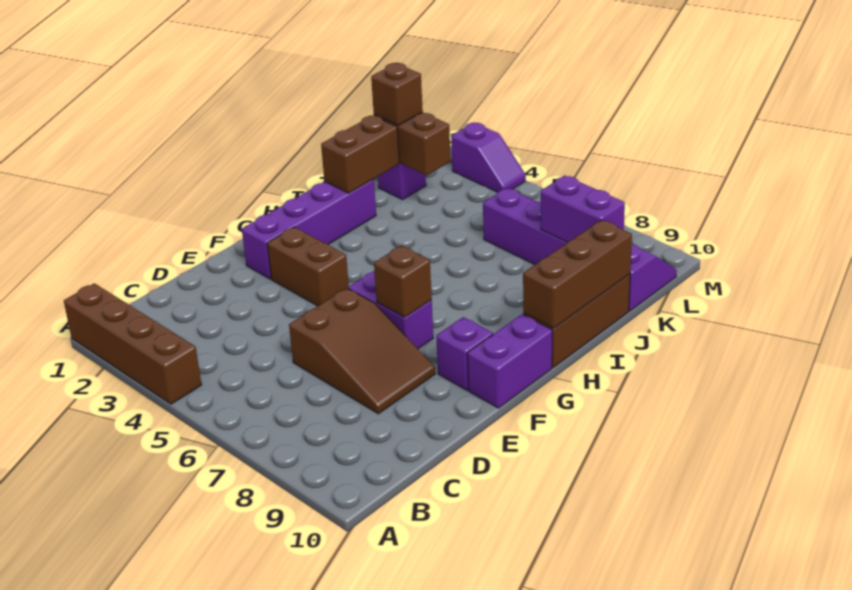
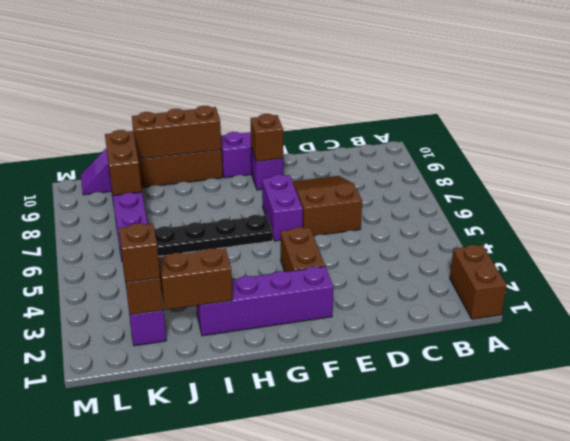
brown brick A1:A4 level 1 -> brown brick A1:A2 level 1
brown brick F7 level 2 -> brown brick F9 level 2
none -> black plate G6:J6 level 1
purple brick K8:K9 level 2 -> brown brick K8:K9 level 2
purple slope M3:M4 level 1 top 3 -> none

